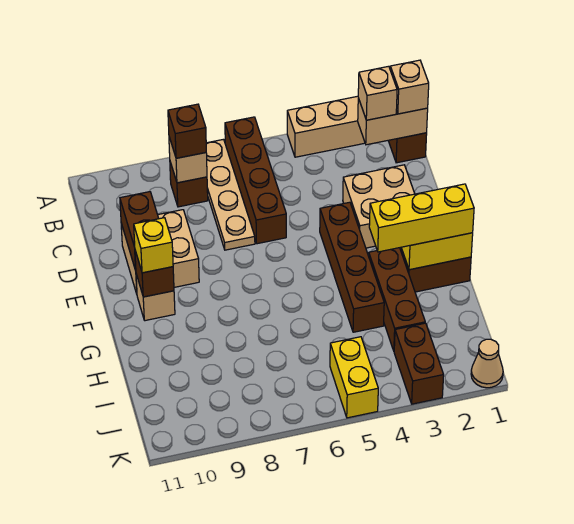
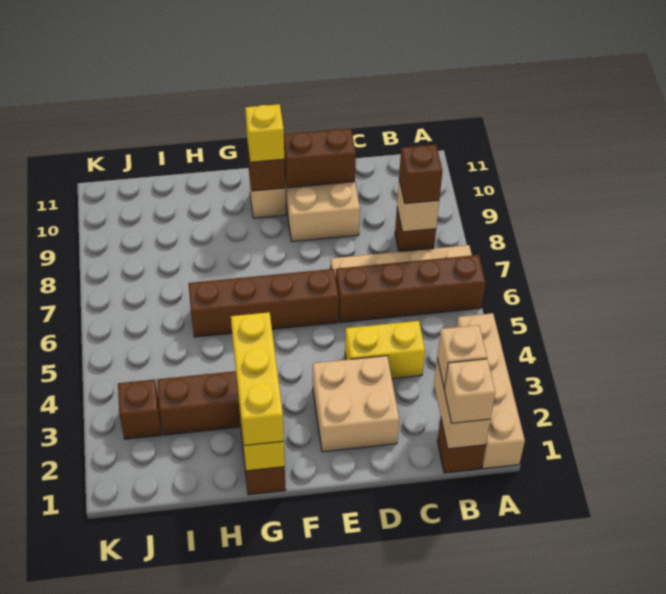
brown brick E4:H4 level 1 -> brown brick E6:H6 level 1
brown brick J3:K3 level 1 -> brown brick J3 level 1
yellow brick J5:K5 level 1 -> yellow brick C4:D4 level 1
tan cone K1 level 1 -> none

